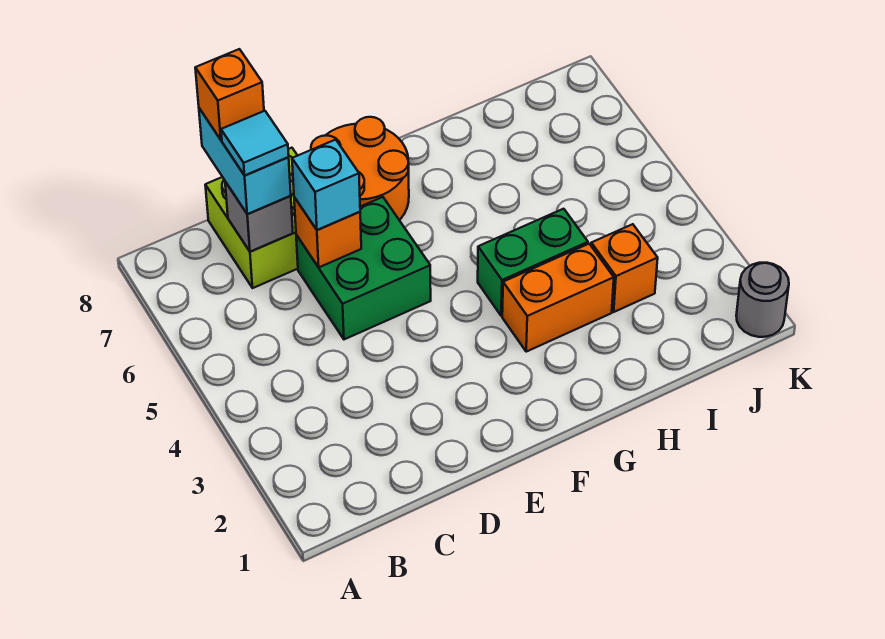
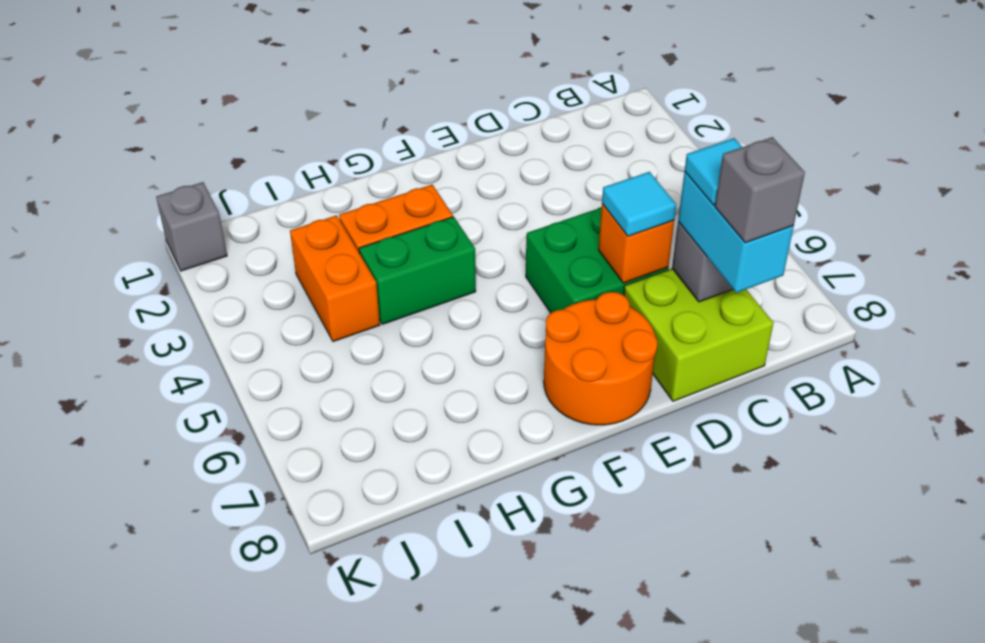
orange brick C8 level 4 -> grey brick C8 level 4
cyan brick D6 level 3 -> cyan tile D6 level 3
orange brick I3 level 1 -> orange brick I3:I4 level 1
grey round brick K1 level 1 -> grey brick K1 level 1

